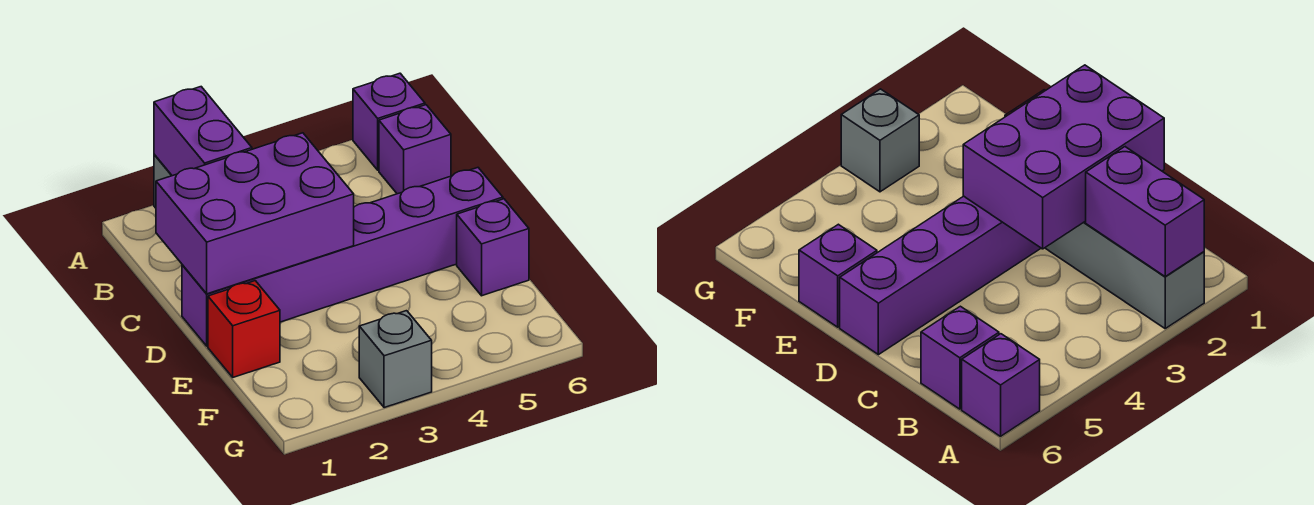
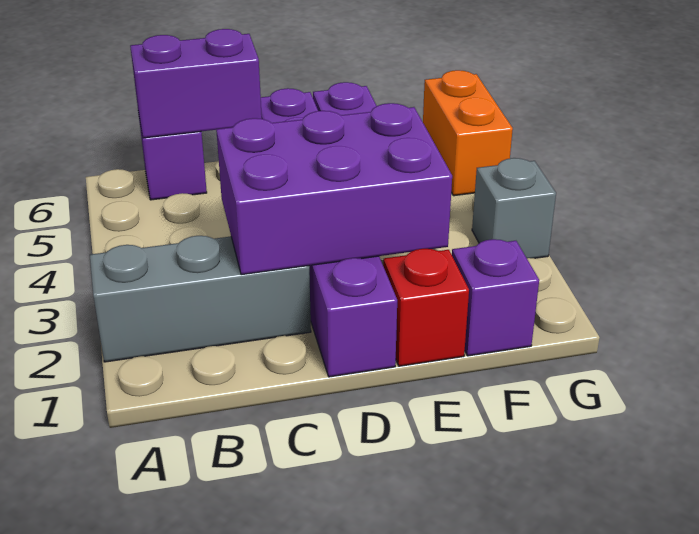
purple brick A2:B2 level 2 -> purple brick B6:C6 level 2
purple brick A6 level 1 -> purple brick F1 level 1
purple brick C1:D3 level 2 -> purple brick C2:E3 level 2
none -> orange brick G5:G6 level 1

